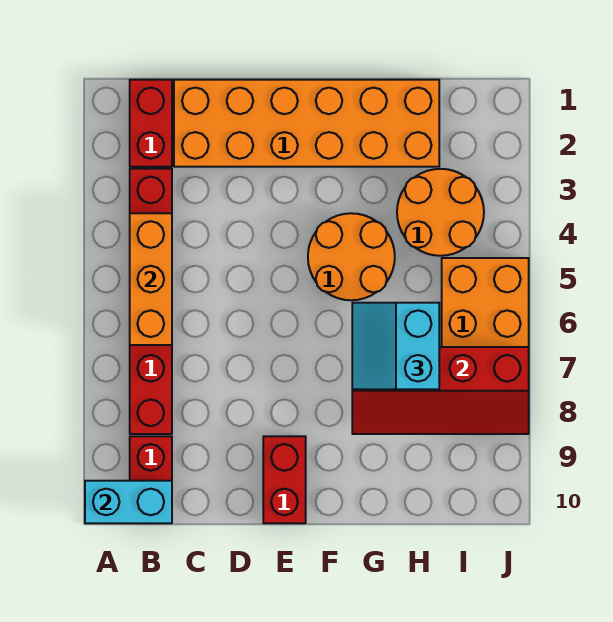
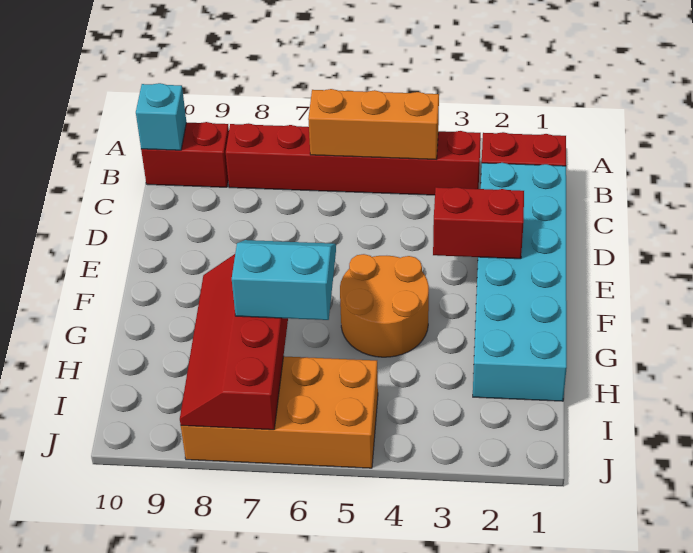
cyan brick A10:B10 level 2 -> cyan brick B10 level 2
orange brick C1:H2 level 1 -> cyan brick C1:H2 level 1
red brick E9:E10 level 1 -> red brick E2:E3 level 2
orange round brick H3:I4 level 1 -> none

